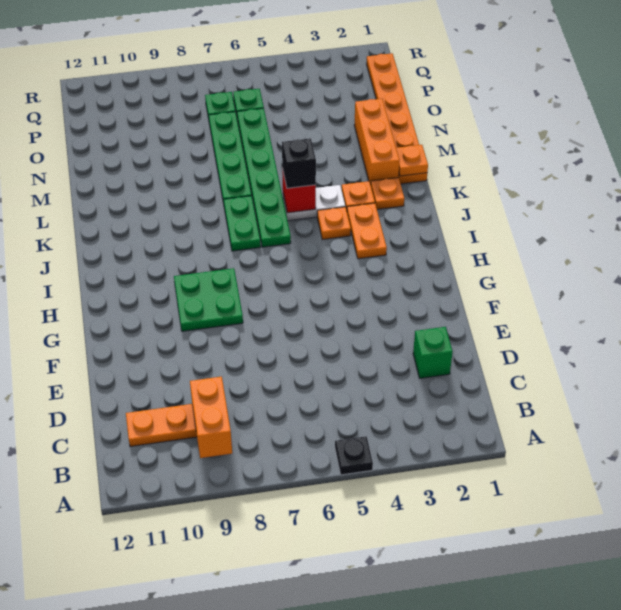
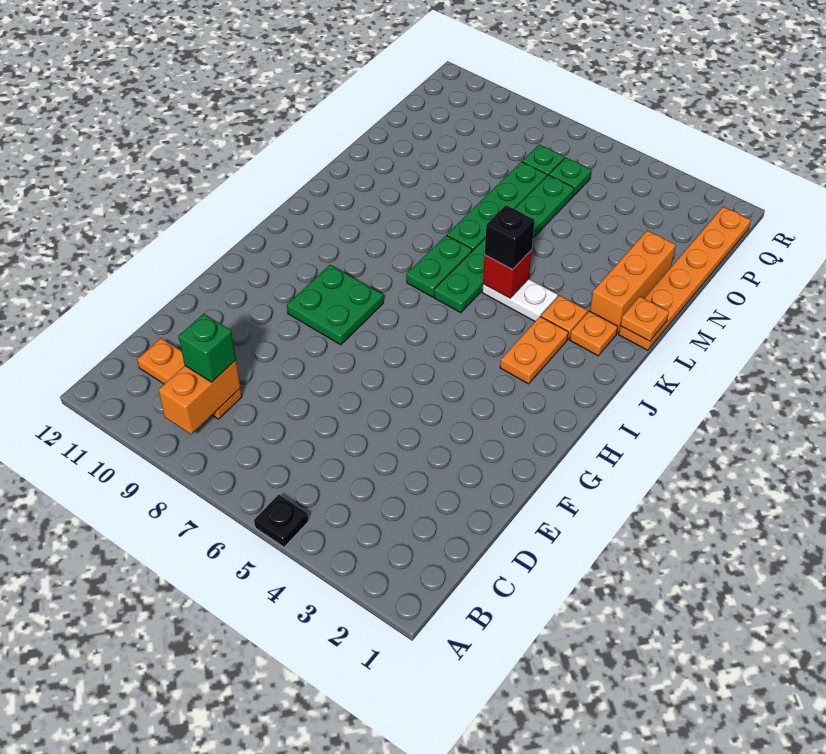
green brick D2 level 1 -> green brick C9 level 3
orange plate J4 level 1 -> none

